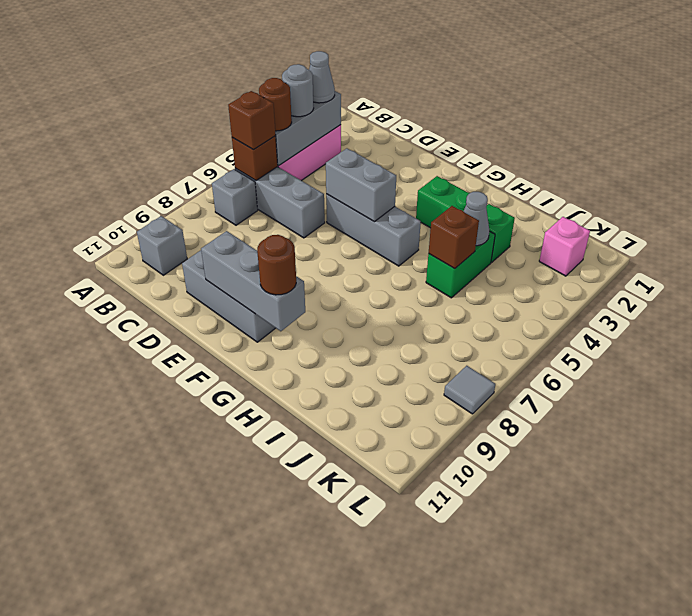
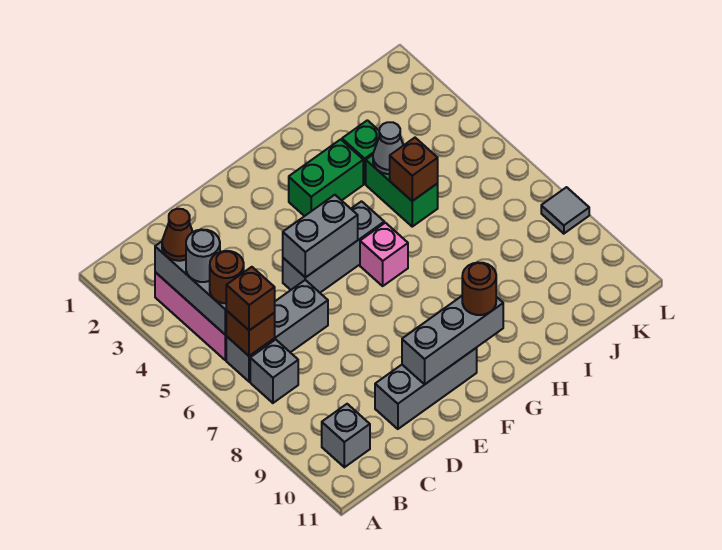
grey cone B3 level 3 -> brown cone B3 level 3
pink brick K2 level 1 -> pink brick G6 level 1

